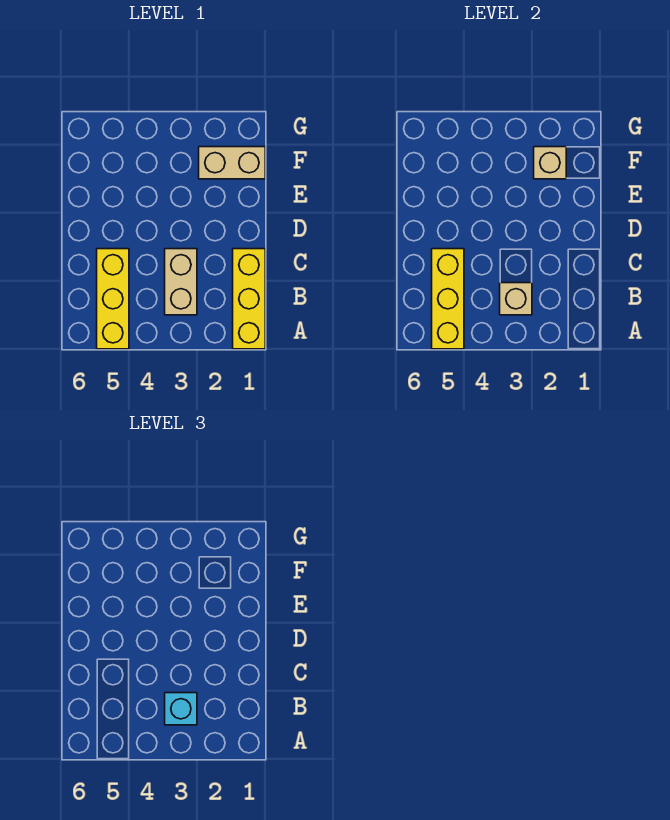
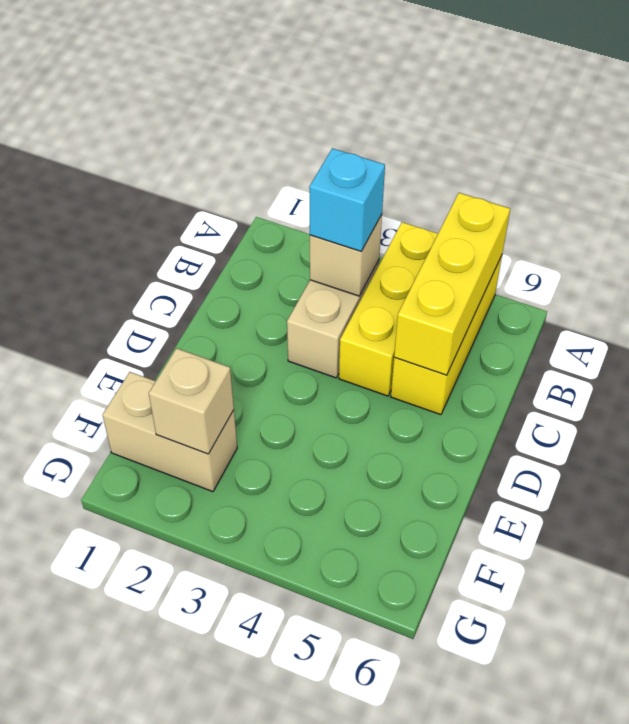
yellow brick A1:C1 level 1 -> yellow brick A4:C4 level 1

